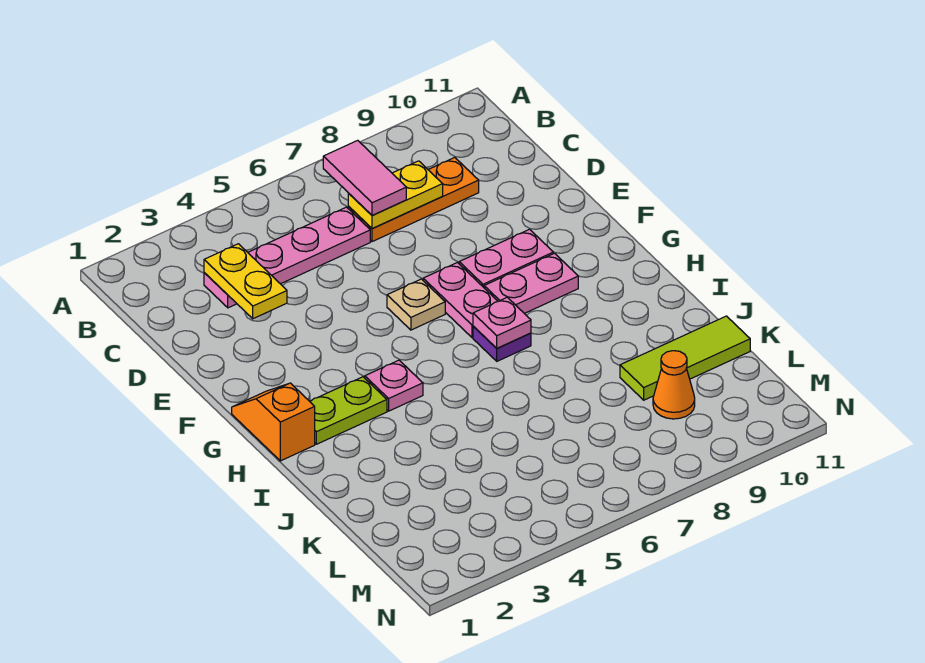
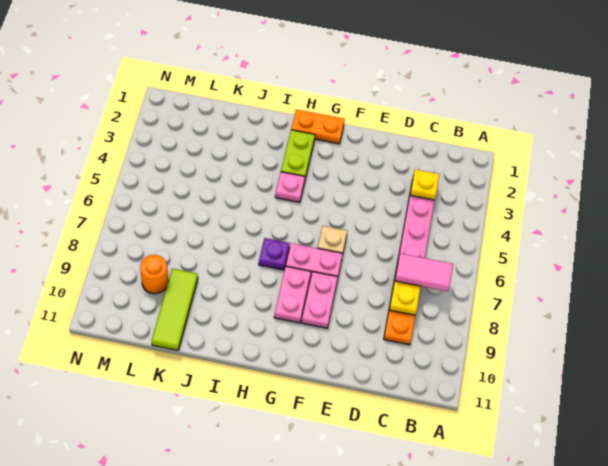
yellow plate C3:D3 level 2 -> yellow plate C3 level 2
orange slope G1:H1 level 1 top H -> orange plate G1:H1 level 1
pink plate H7 level 2 -> none
orange cone L9 level 1 -> orange round brick L9 level 1

